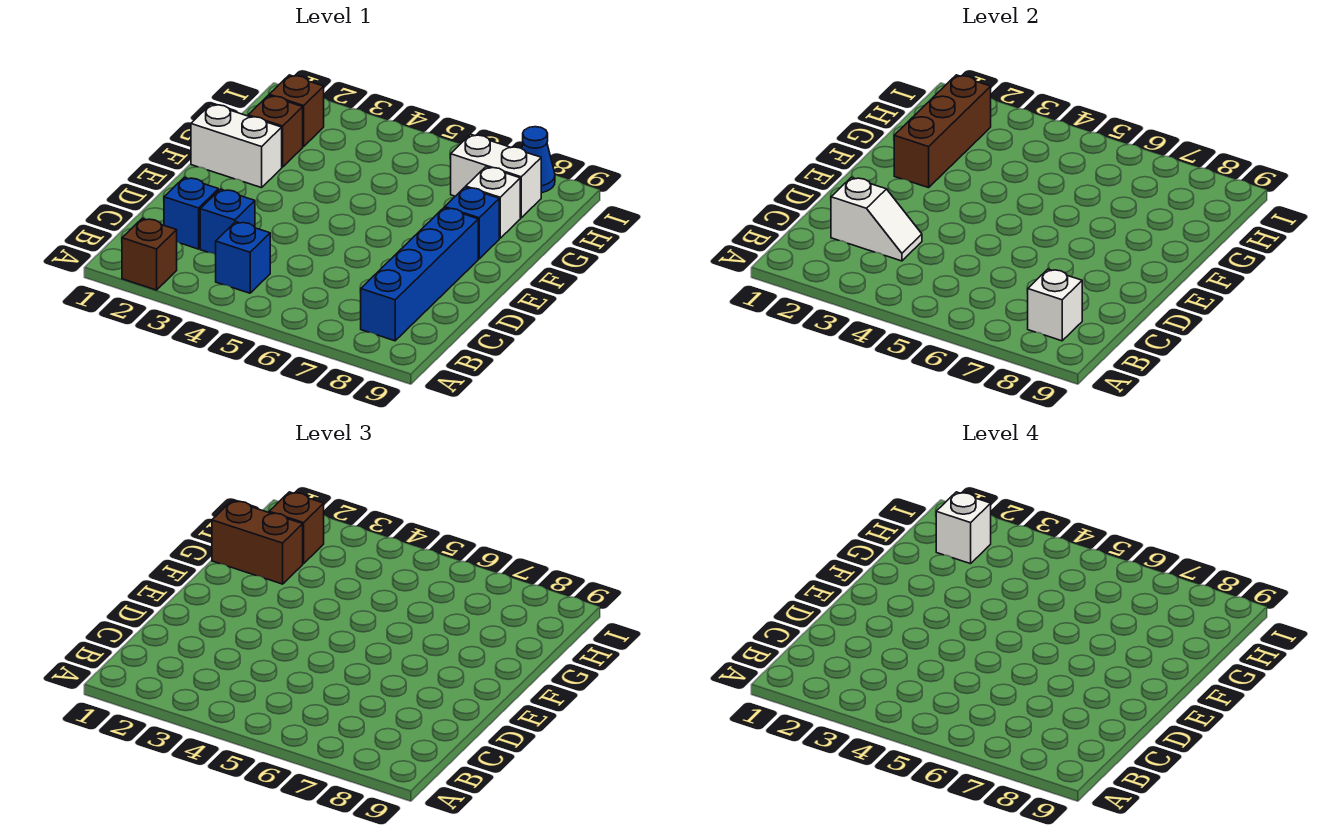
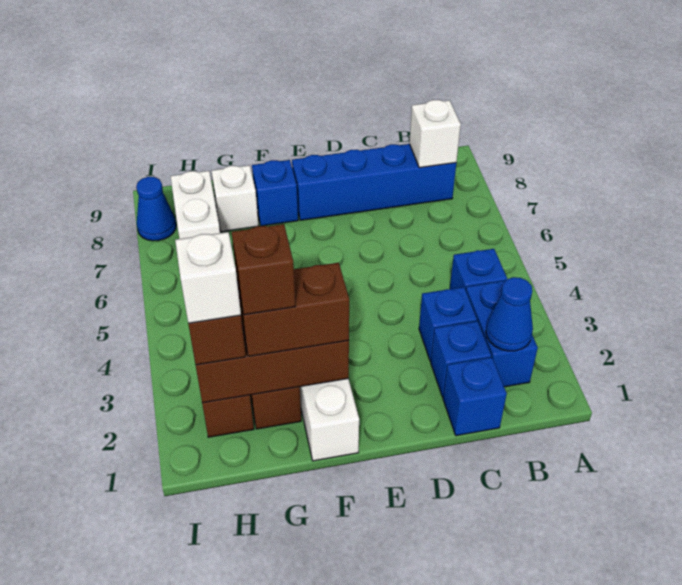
brown brick A2 level 1 -> brown brick G2 level 4
none -> blue brick B2:B3 level 1
none -> blue cone B2 level 2
none -> blue brick C1 level 1
white slope C2:C3 level 2 top 2 -> none
brown brick G1:G2 level 3 -> brown brick F2:G2 level 3

